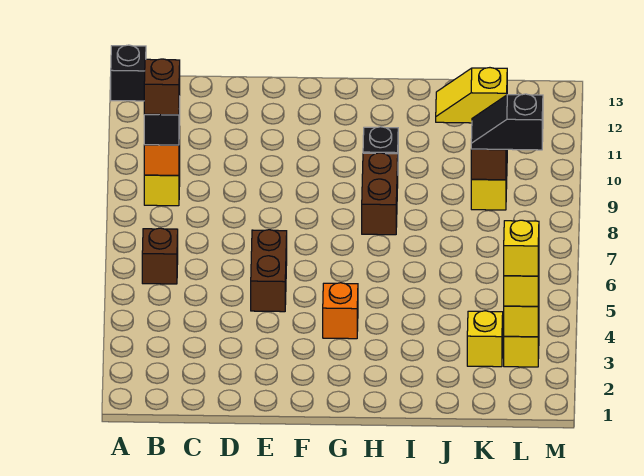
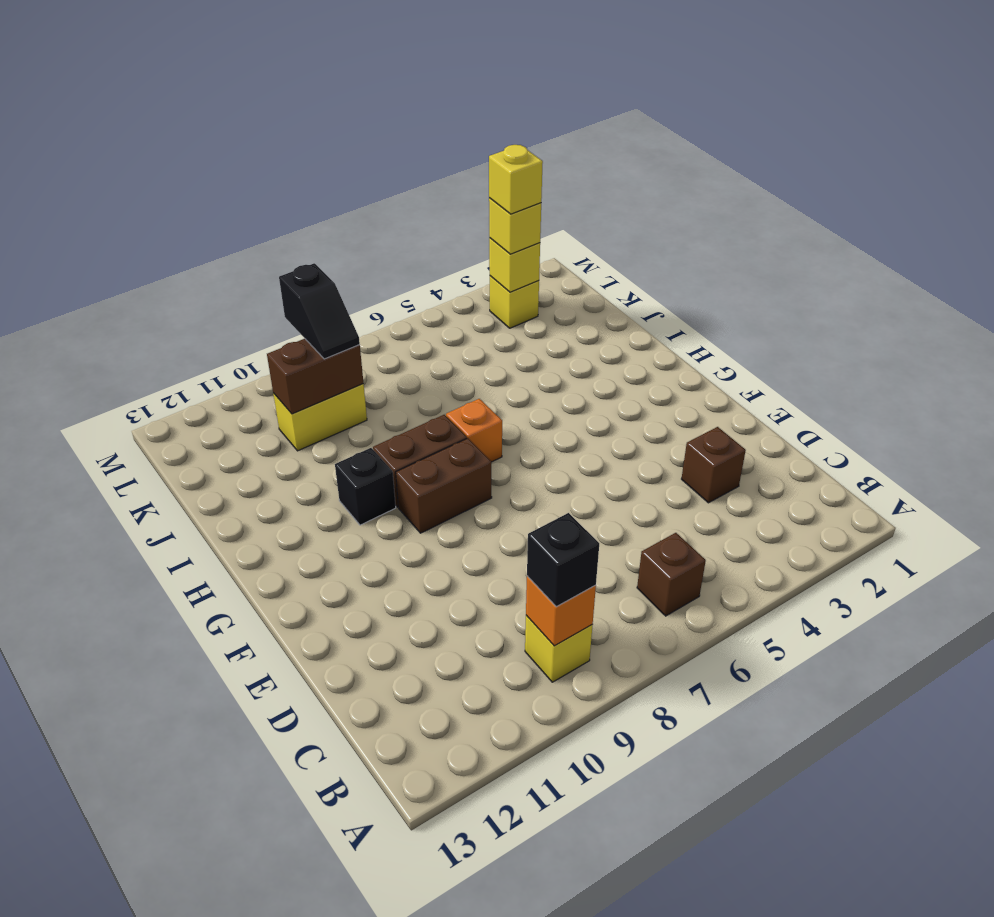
black brick A13 level 1 -> none
brown brick B9 level 4 -> brown brick D3 level 1
brown brick E5:E6 level 1 -> brown brick G8:G9 level 1
orange brick G4 level 1 -> orange brick H7 level 1
yellow slope J10:K10 level 3 top K -> none
yellow brick K3 level 1 -> none

